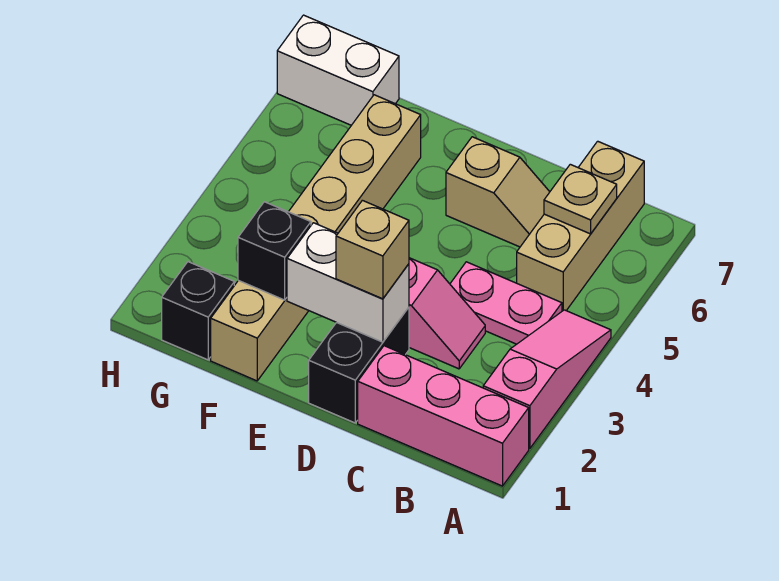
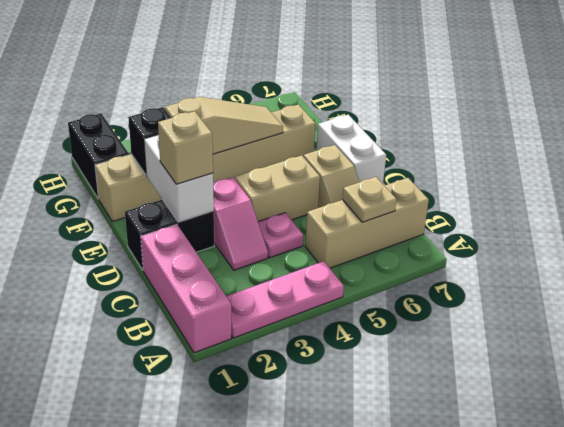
pink slope A2:A4 level 1 top 2 -> pink plate A2:A4 level 1
pink plate B4:C4 level 1 -> pink plate C4 level 1
none -> tan brick D4:D5 level 1
none -> tan slope F3:F5 level 2 top 3
black brick G1 level 1 -> black brick G1:H1 level 1
white brick G7:H7 level 1 -> white brick D7:E7 level 1

